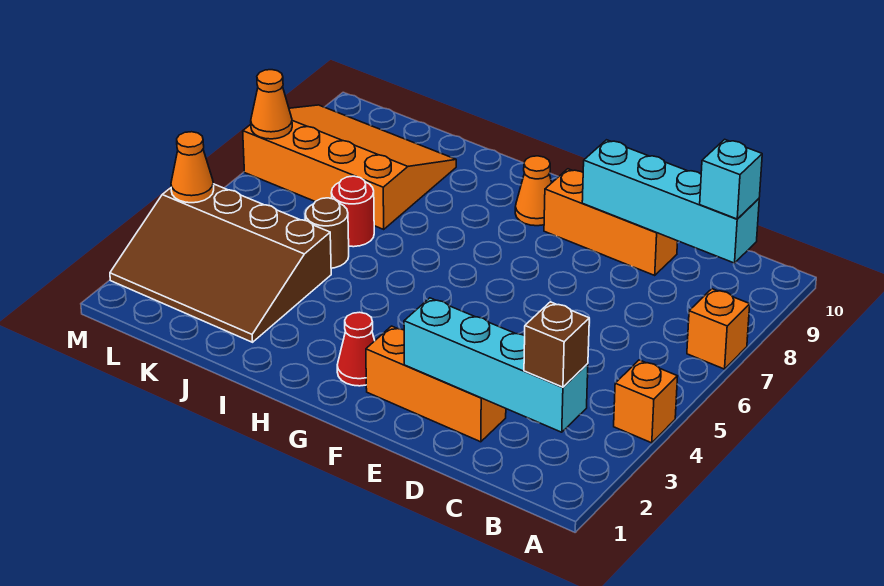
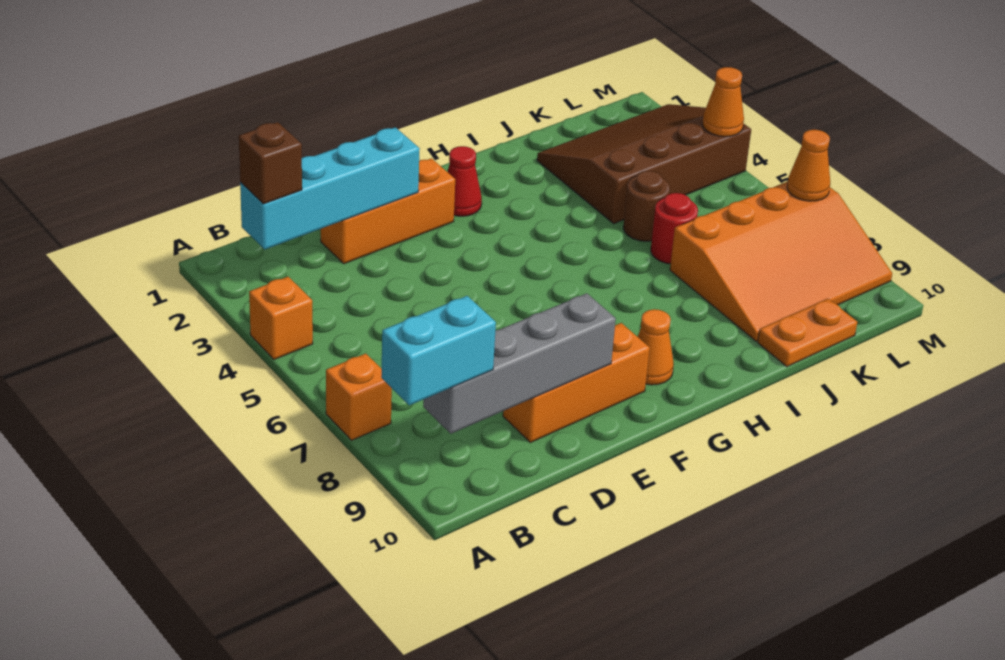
cyan brick B9:E9 level 2 -> grey brick B9:E9 level 2
cyan brick B9 level 3 -> cyan brick A9:B9 level 3
none -> orange plate J10:K10 level 1

